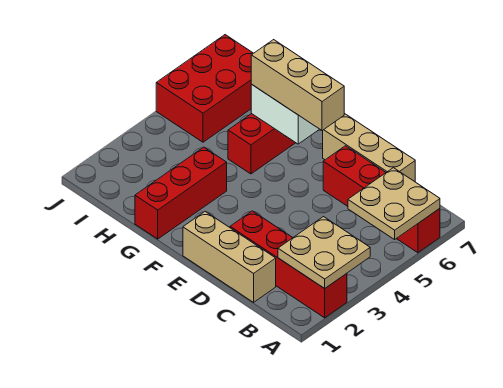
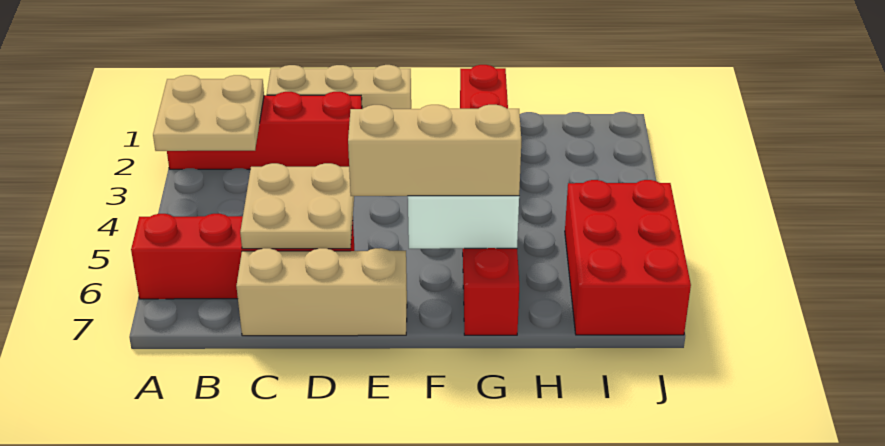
tan plate A5:B6 level 2 -> tan plate C5:D6 level 2

